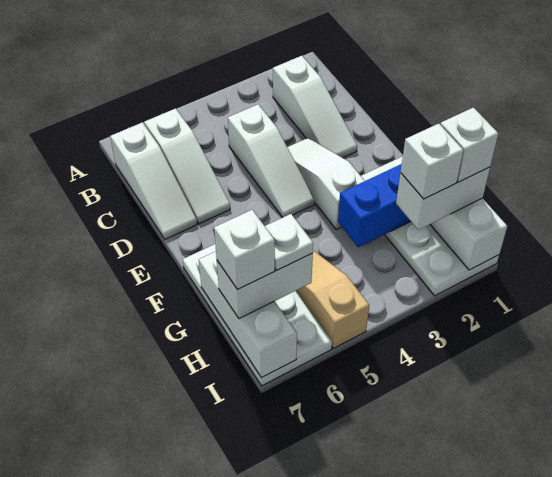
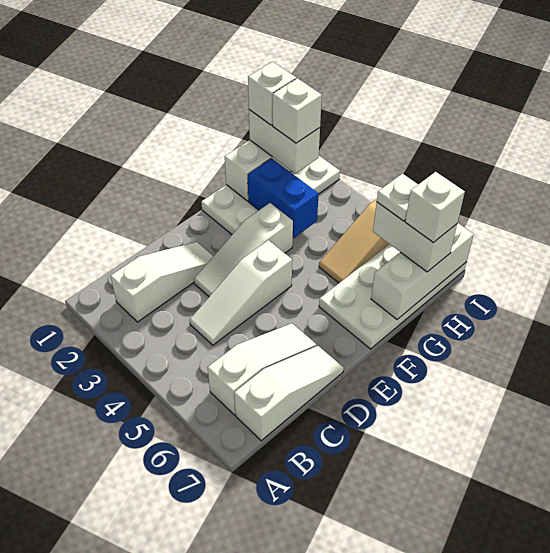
white slope C4:E4 level 1 top C -> white slope C4:E4 level 1 top E

